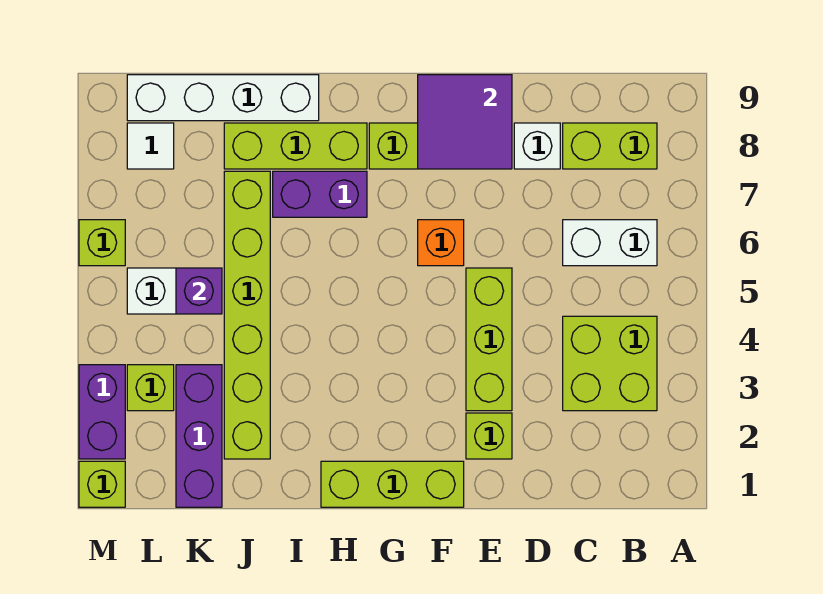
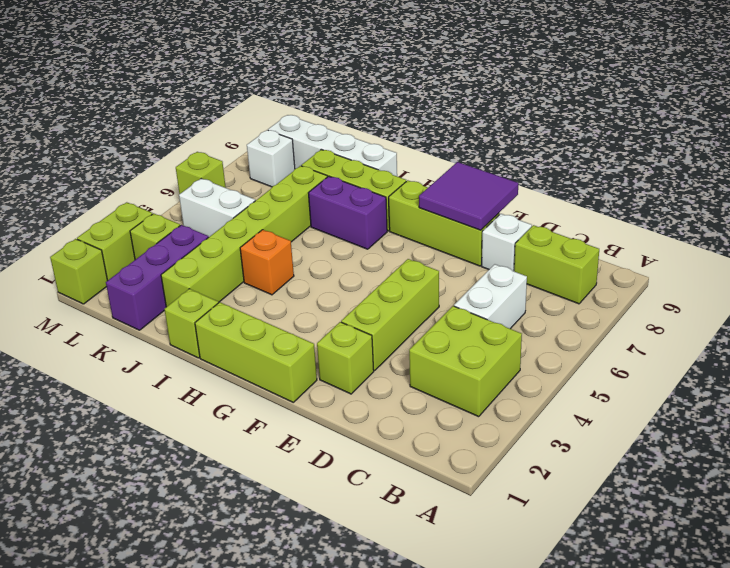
white brick B6:C6 level 1 -> white brick C5:C6 level 1
orange brick F6 level 1 -> orange brick I4 level 1
none -> lime brick I1 level 1
purple brick K5 level 2 -> none
white tile L8 level 1 -> white brick L8 level 1
purple brick M2:M3 level 1 -> lime brick M2:M3 level 1

